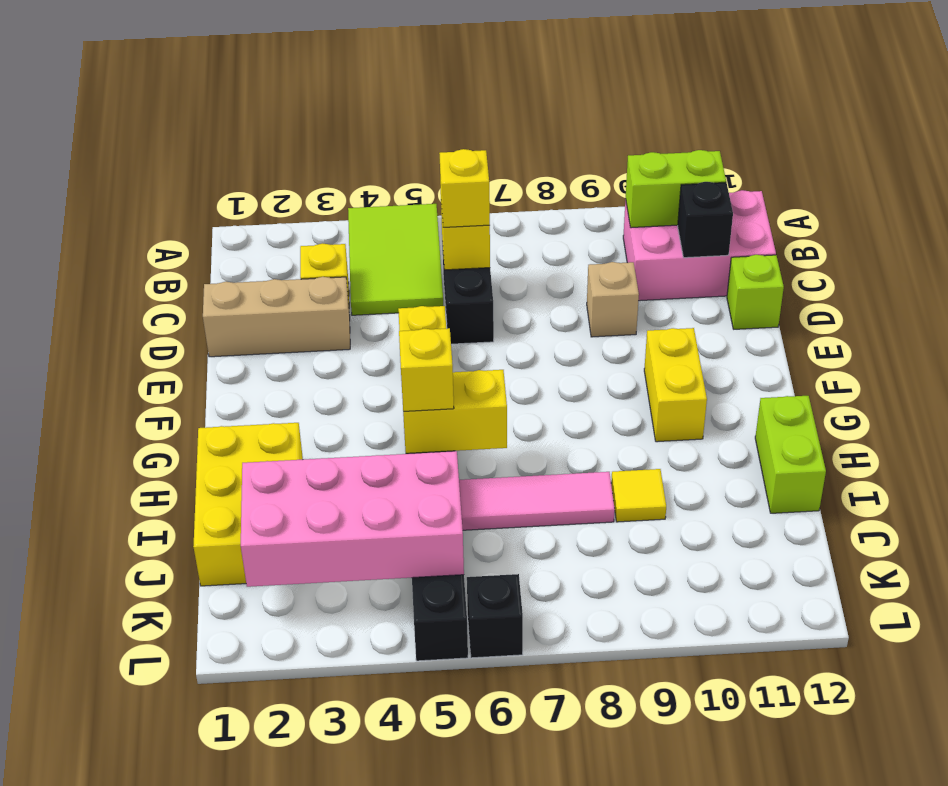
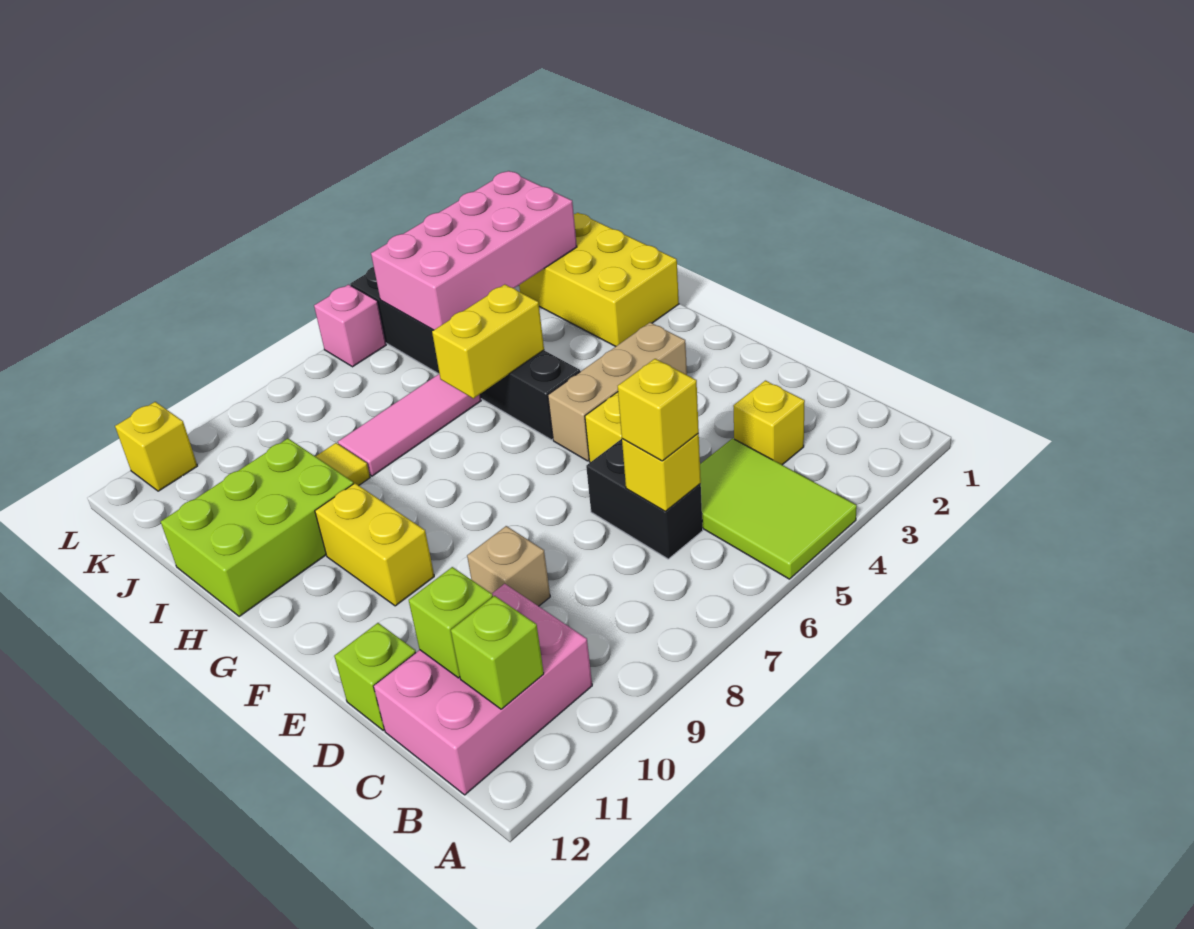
lime brick B10:B11 level 2 -> lime brick B11 level 2
black brick C11 level 2 -> lime brick C11 level 2
tan brick D1:D3 level 1 -> tan brick F3:F5 level 1
yellow brick H5 level 3 -> yellow brick L11 level 1
lime brick H12:I12 level 1 -> lime brick H10:I12 level 1
black brick L6 level 1 -> pink brick L6 level 1

